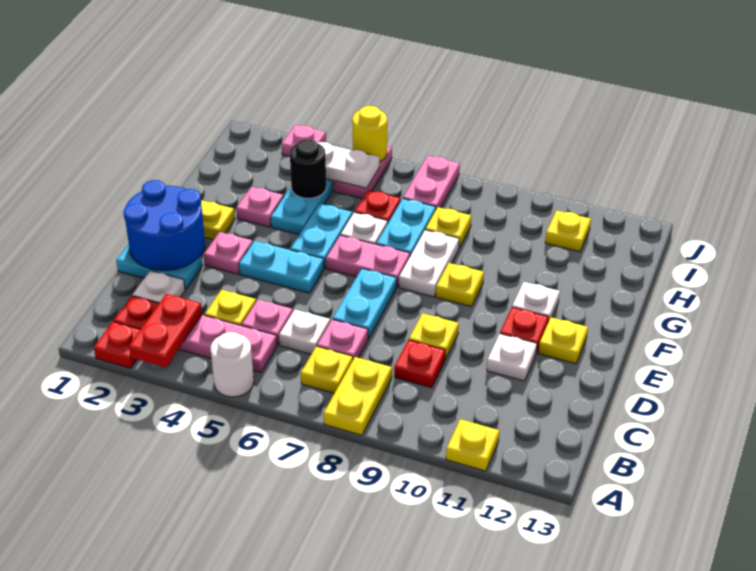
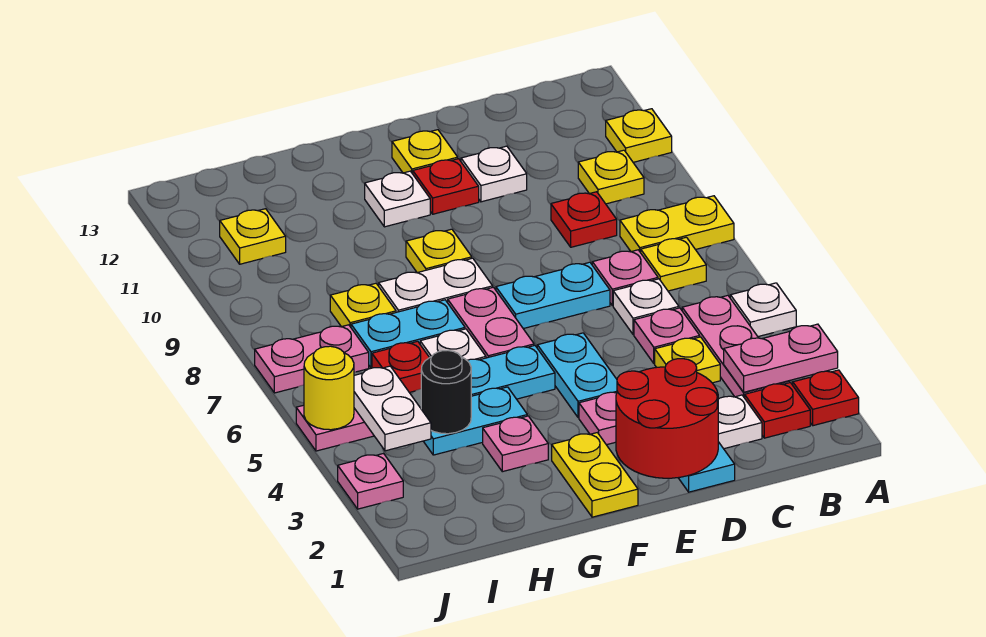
red plate A3:B3 level 2 -> pink plate A3:B3 level 2
white round brick A5 level 1 -> white plate A5 level 1
blue round brick D1:E2 level 2 -> red round brick D1:E2 level 2
yellow plate D9 level 1 -> yellow plate B10 level 1

